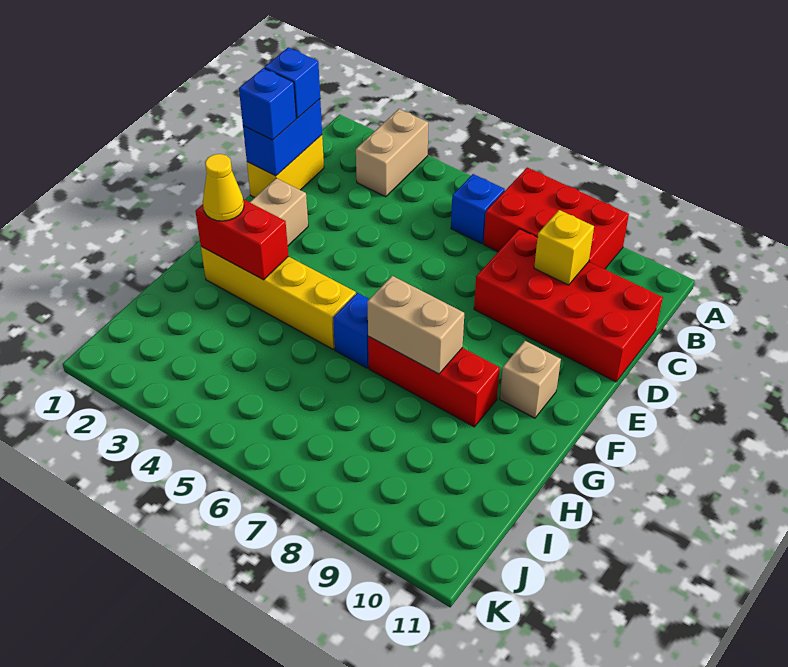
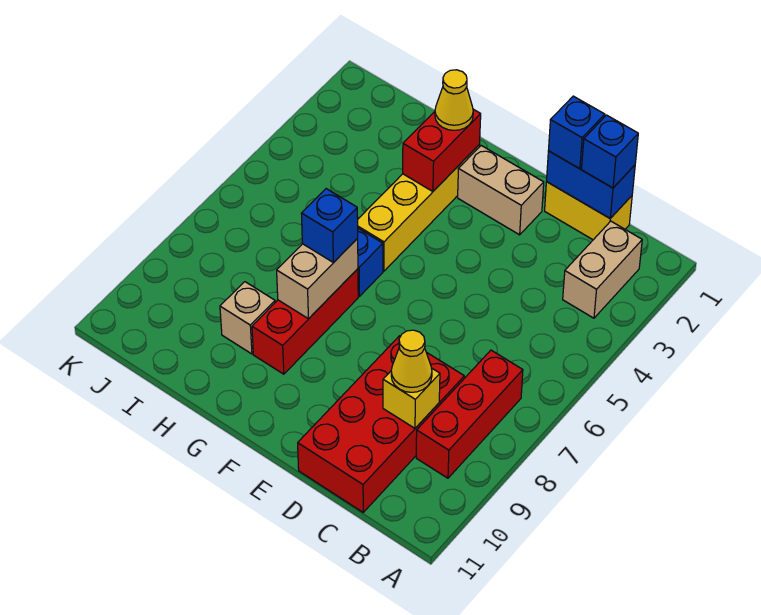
tan brick A3:B3 level 1 -> tan brick B2:B3 level 1
red brick A7:B9 level 1 -> red brick B7:B9 level 1
blue brick B6 level 1 -> blue brick G7 level 3
none -> yellow cone C9 level 3
tan brick F10 level 1 -> tan brick H9 level 1

